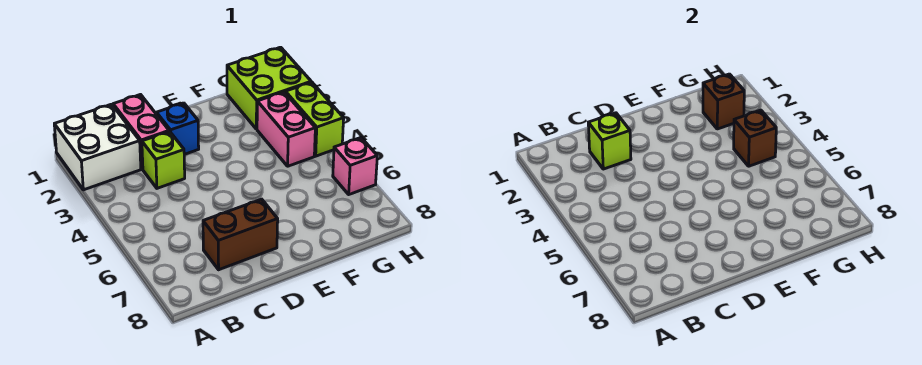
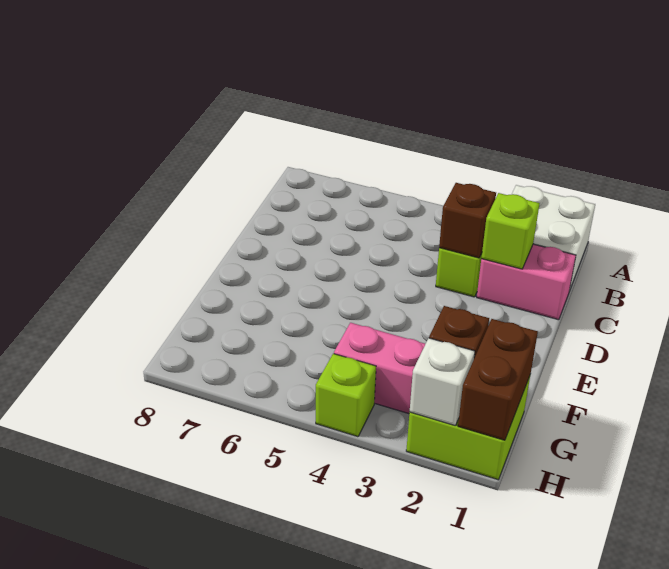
brown brick C7:D7 level 1 -> brown brick G1:H1 level 2
blue brick D2 level 1 -> none
brown brick G4 level 2 -> brown brick C3 level 2
none -> white brick H2 level 2
lime brick H3:H4 level 1 -> lime brick H4 level 1
pink brick H6 level 1 -> none

